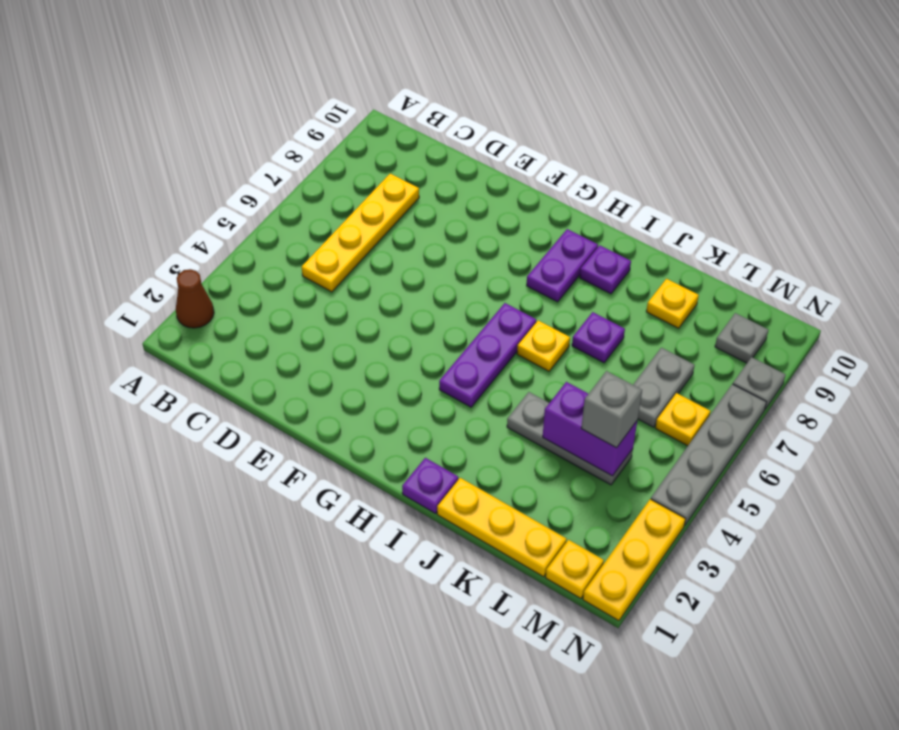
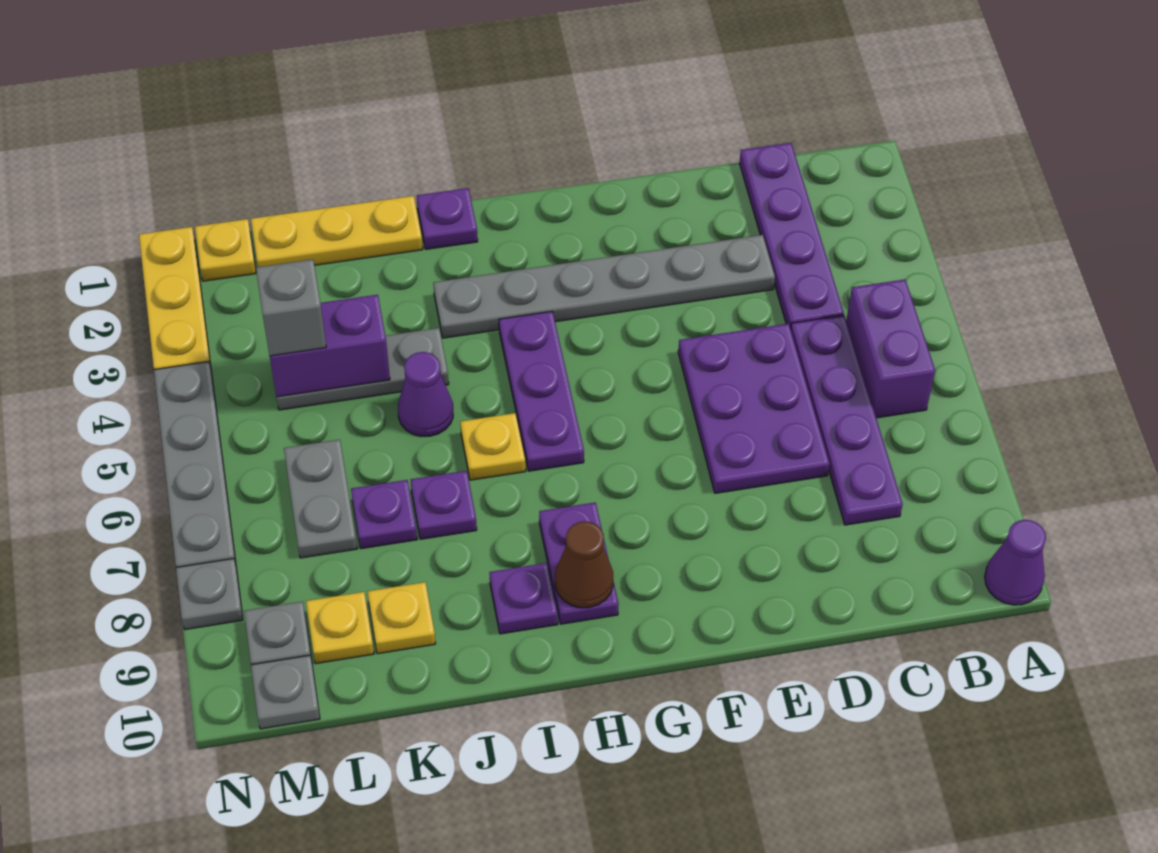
brown cone A2 level 1 -> brown cone H9 level 2
none -> purple cone A10 level 1
none -> purple brick B5:B6 level 1
none -> purple plate C1:C4 level 1
yellow plate C5:C8 level 1 -> purple plate C5:C8 level 1
none -> grey plate D3:I3 level 1
none -> purple plate D5:E7 level 1
none -> purple cone J5 level 1
none -> purple plate K7 level 1
yellow plate M6 level 1 -> yellow plate L9 level 1
none -> grey plate M10 level 1

